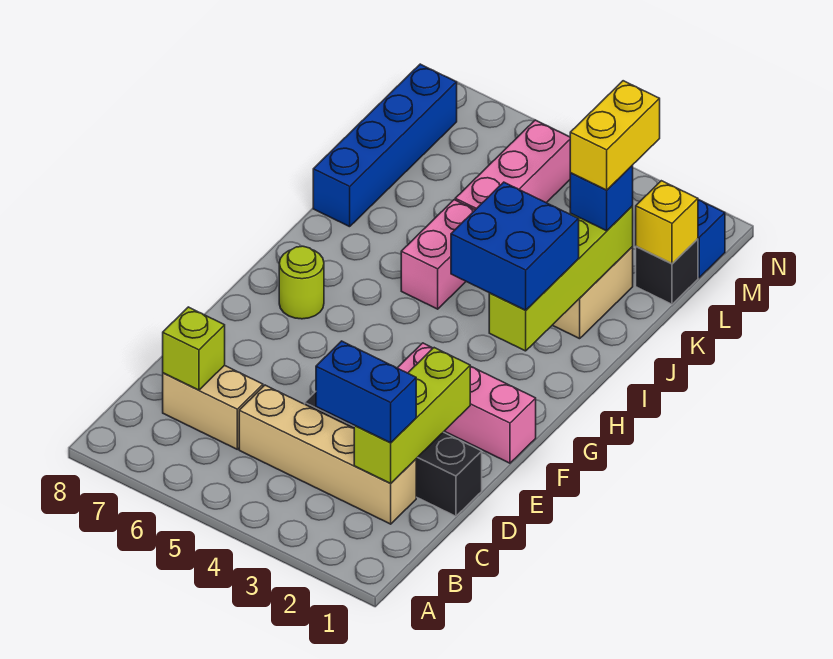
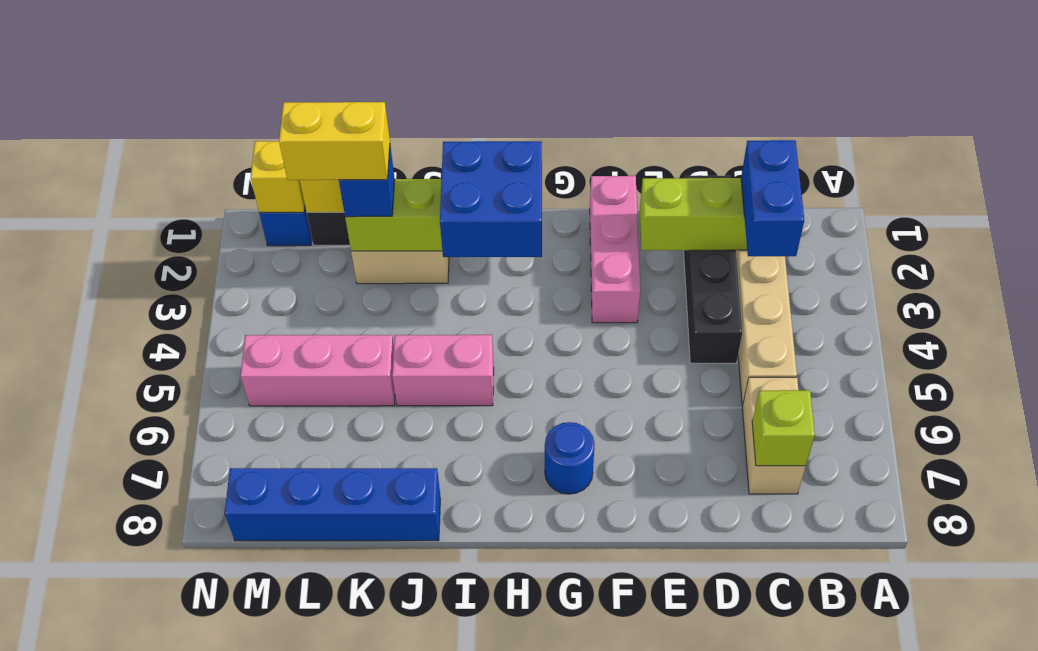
lime round brick G7 level 1 -> blue round brick G7 level 1
none -> yellow brick M1 level 2

